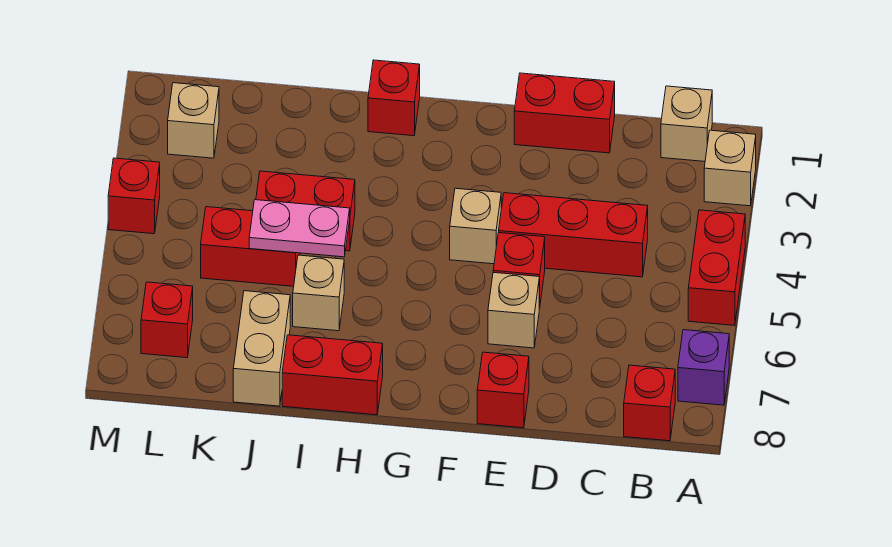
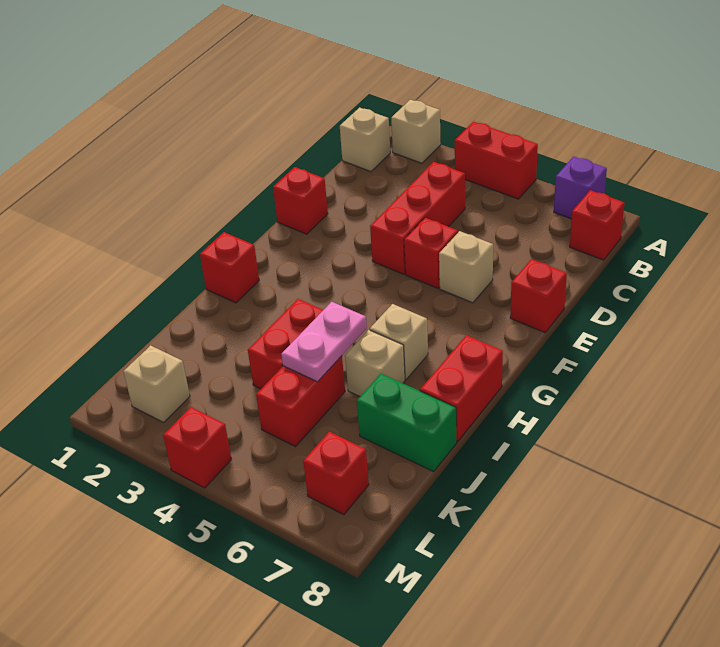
red brick D1:E1 level 1 -> red brick E1 level 1
tan brick F4 level 1 -> tan brick H6 level 1
tan brick J7:J8 level 1 -> green brick J7:J8 level 1

